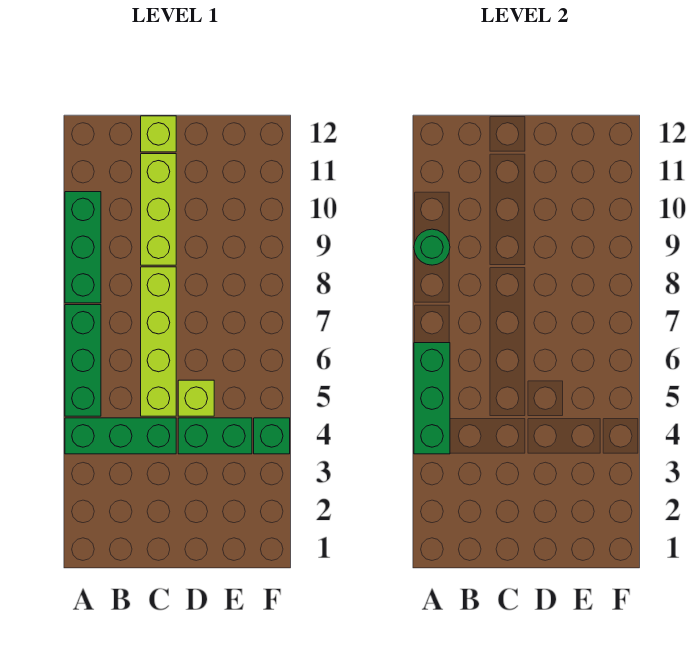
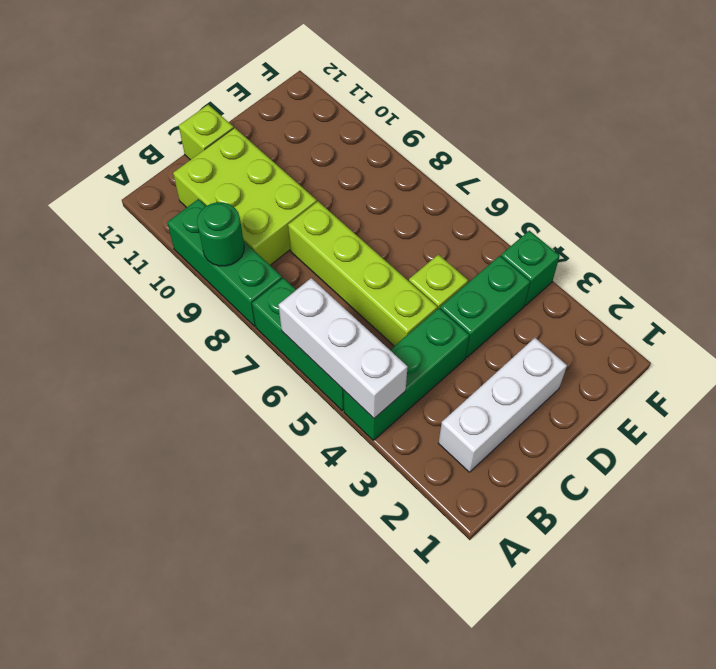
green brick A4:A6 level 2 -> white brick A4:A6 level 2
none -> white brick B2:D2 level 1
lime brick C9:C11 level 1 -> lime brick B9:C11 level 1

